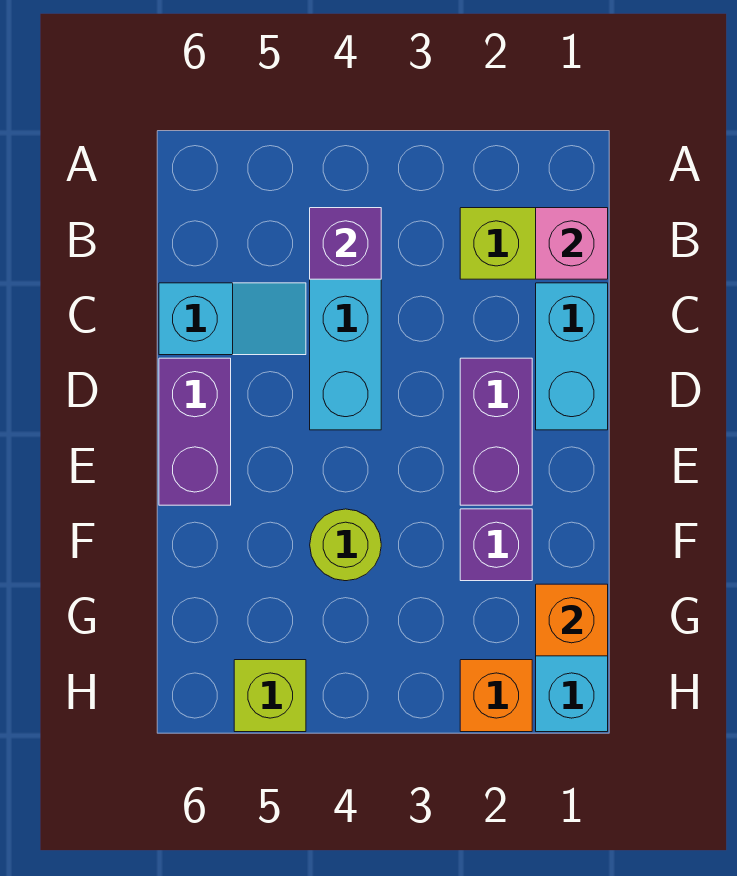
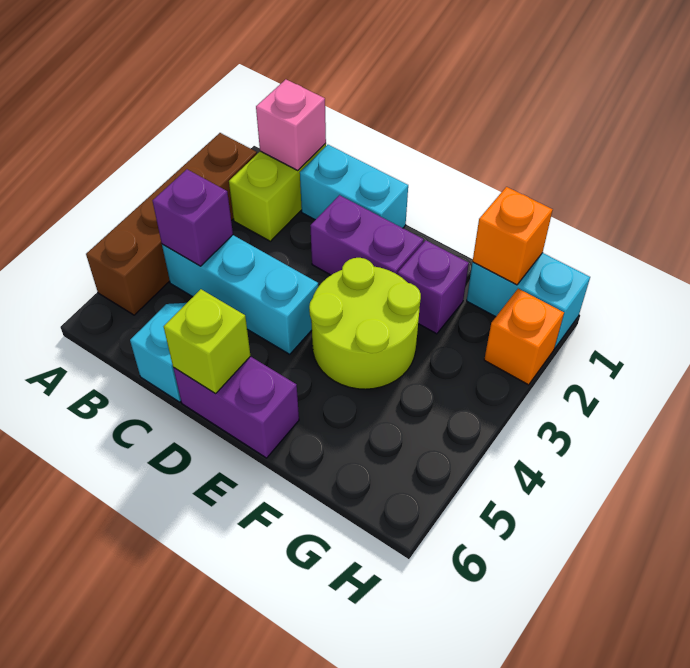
none -> brown brick A2:A5 level 1
lime round brick F4 level 1 -> lime round brick E3:F4 level 1
lime brick H5 level 1 -> lime brick D6 level 2

